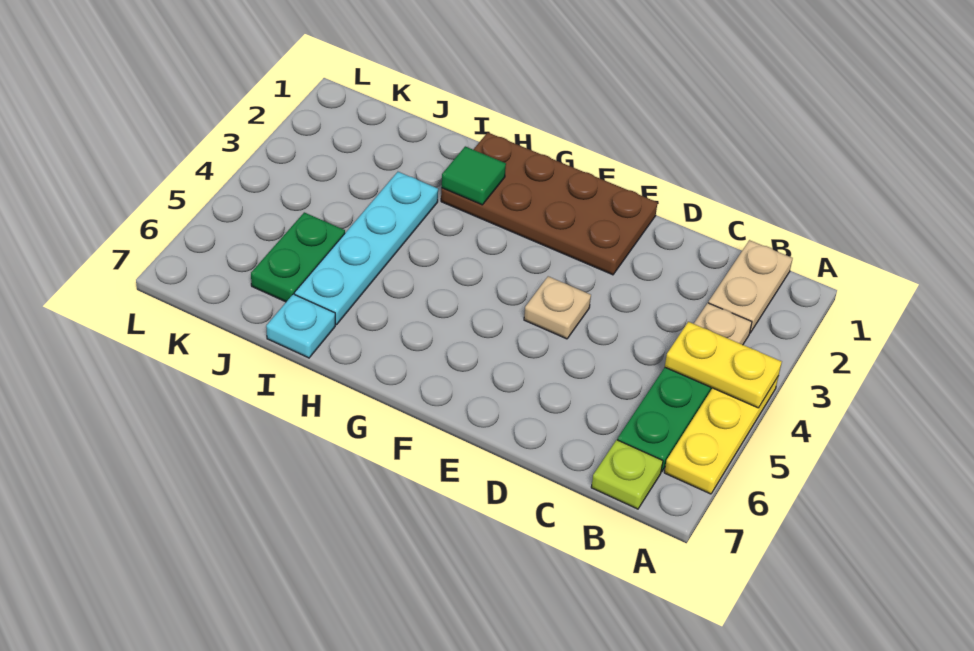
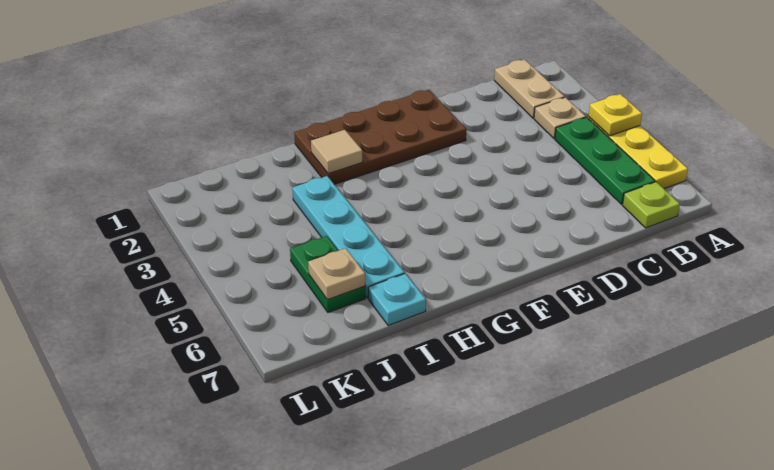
yellow plate A4:B4 level 2 -> yellow plate A4 level 2
tan plate E4 level 1 -> tan plate J6 level 2
green tile H2 level 2 -> tan tile H2 level 2

